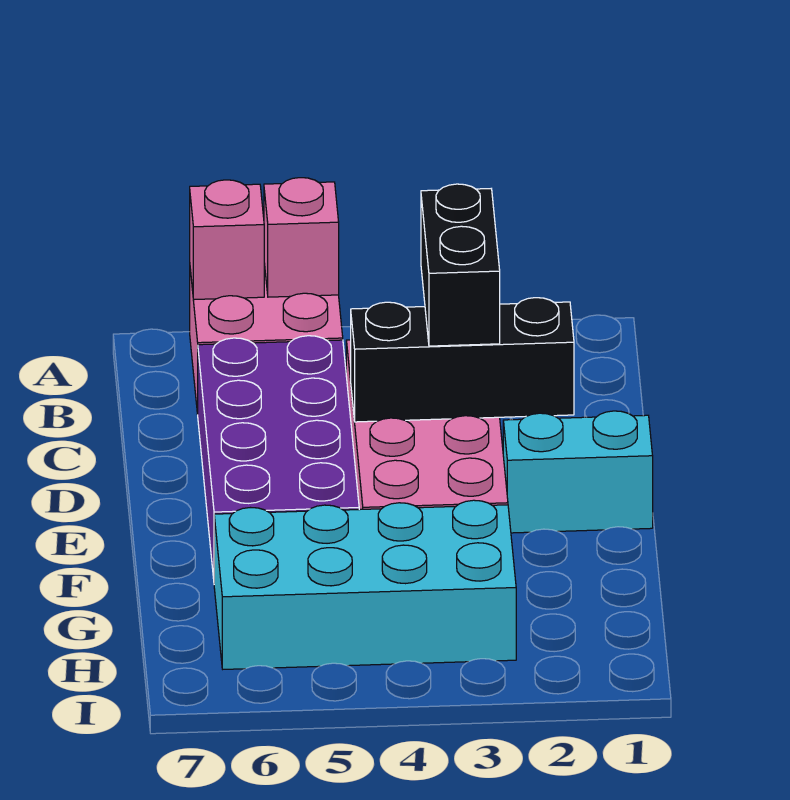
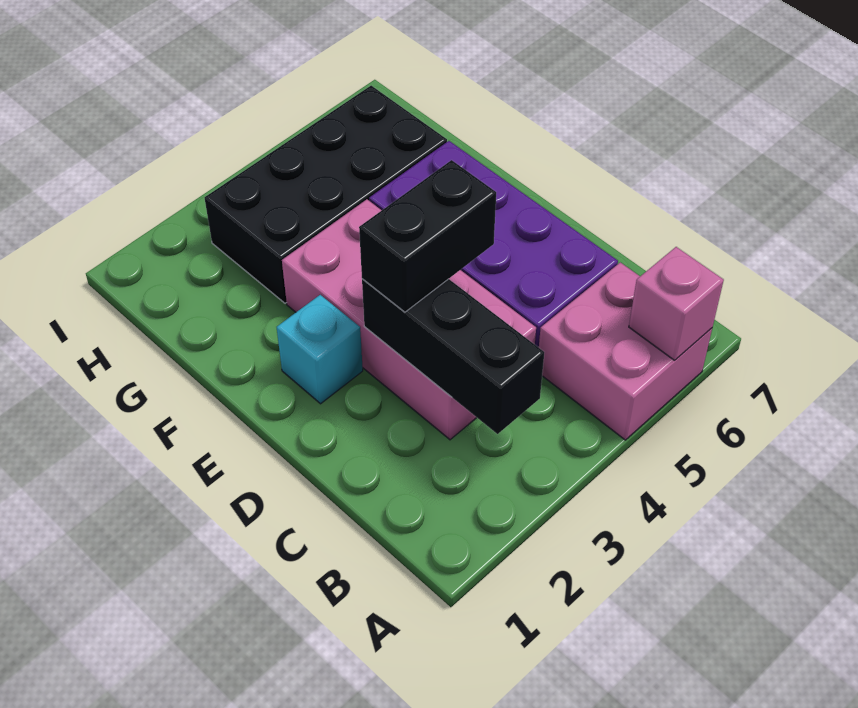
pink brick A5 level 2 -> none
black brick C3:D3 level 3 -> black brick D3:D4 level 3
black brick D2:D4 level 2 -> black brick B3:D3 level 2
cyan brick E1:E2 level 1 -> cyan brick E2 level 1
cyan brick G3:H6 level 1 -> black brick G3:H6 level 1

